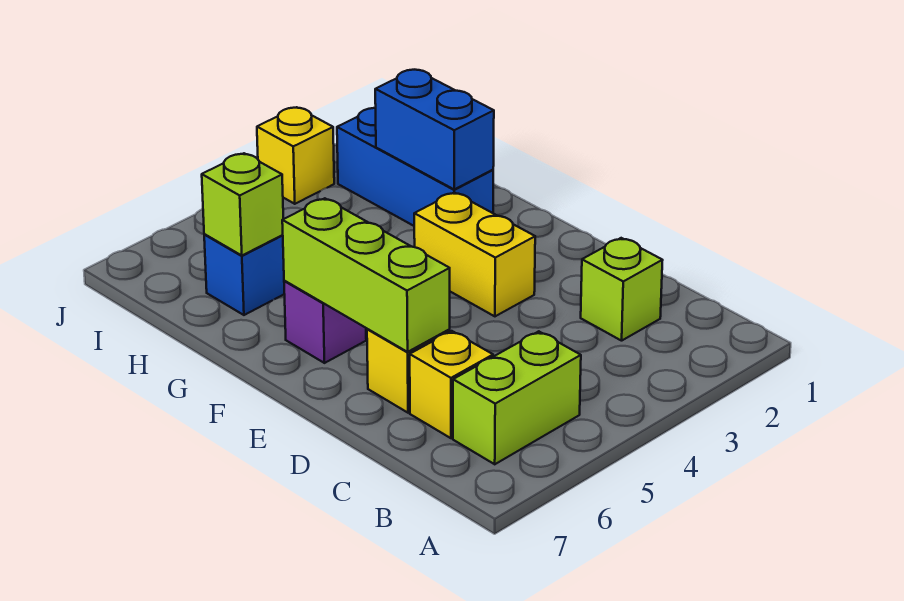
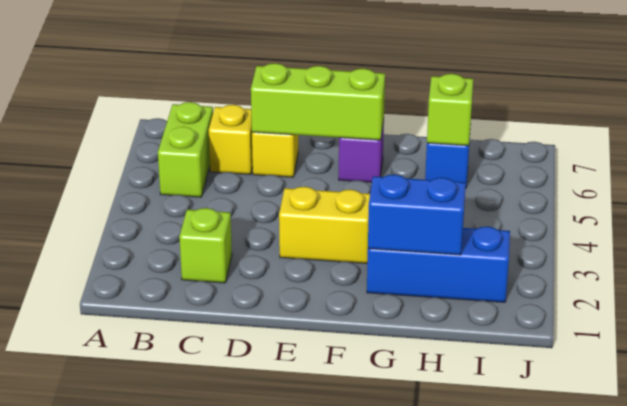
yellow brick J3 level 1 -> none

